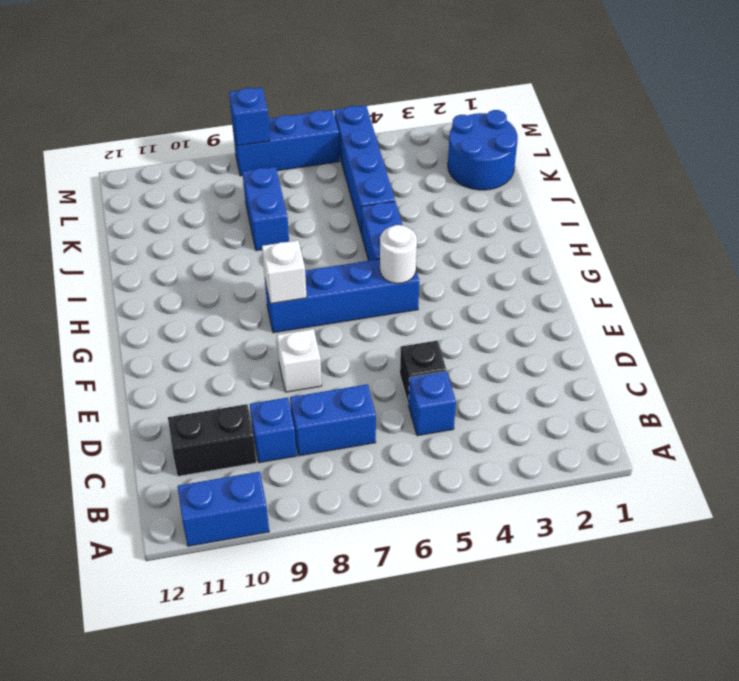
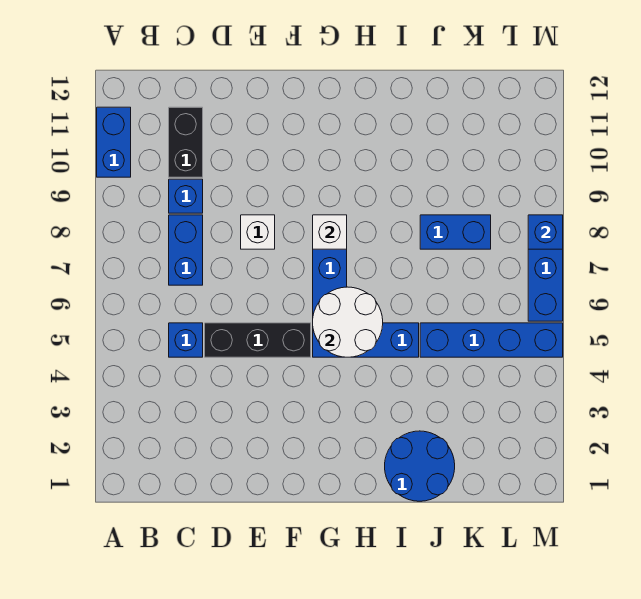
black brick D5 level 1 -> black brick D5:F5 level 1
white round brick G5 level 2 -> white round brick G5:H6 level 2
blue round brick K1:L2 level 1 -> blue round brick I1:J2 level 1

